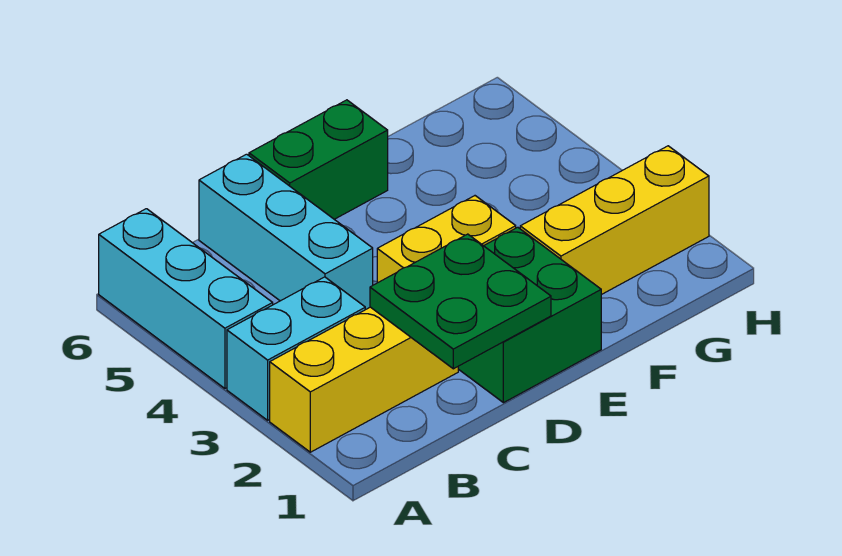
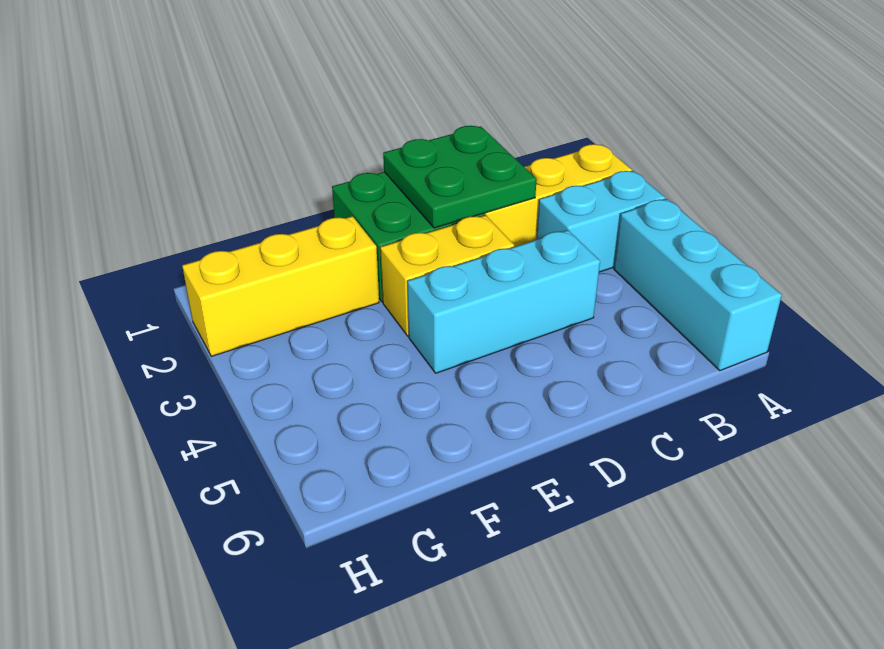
cyan brick C4:C6 level 1 -> cyan brick C4:E4 level 1
green brick D6:E6 level 1 -> none

